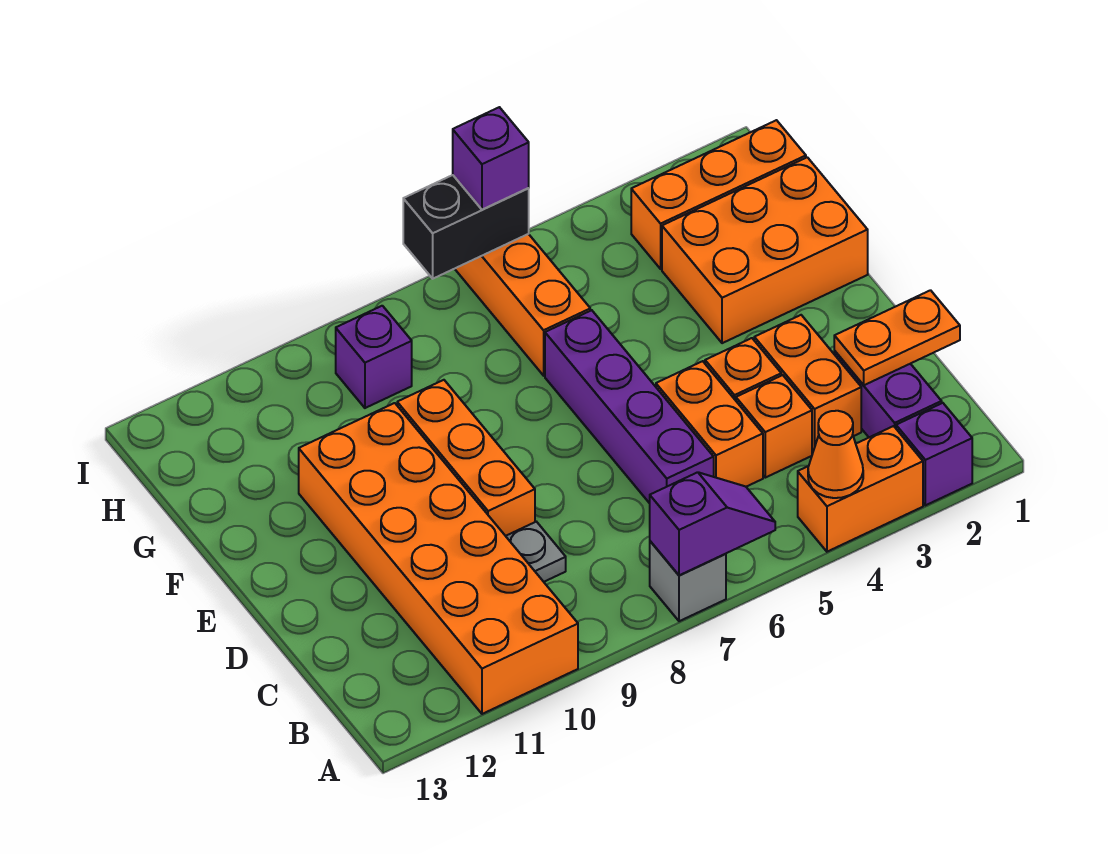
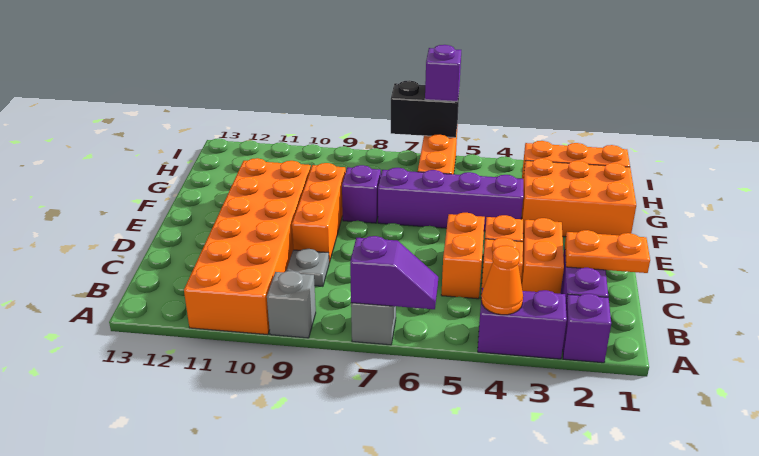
orange brick A3:A4 level 1 -> purple brick A3:A4 level 1
none -> grey brick A9 level 1
purple brick C6:F6 level 1 -> purple brick F4:F7 level 1
purple brick H9 level 1 -> purple brick F8 level 1

